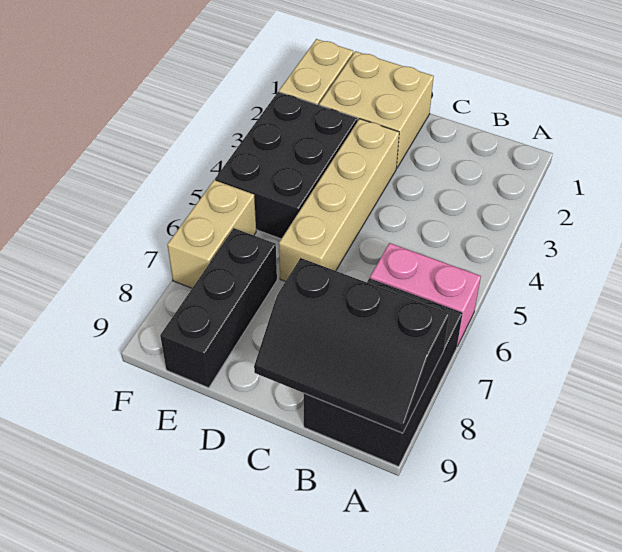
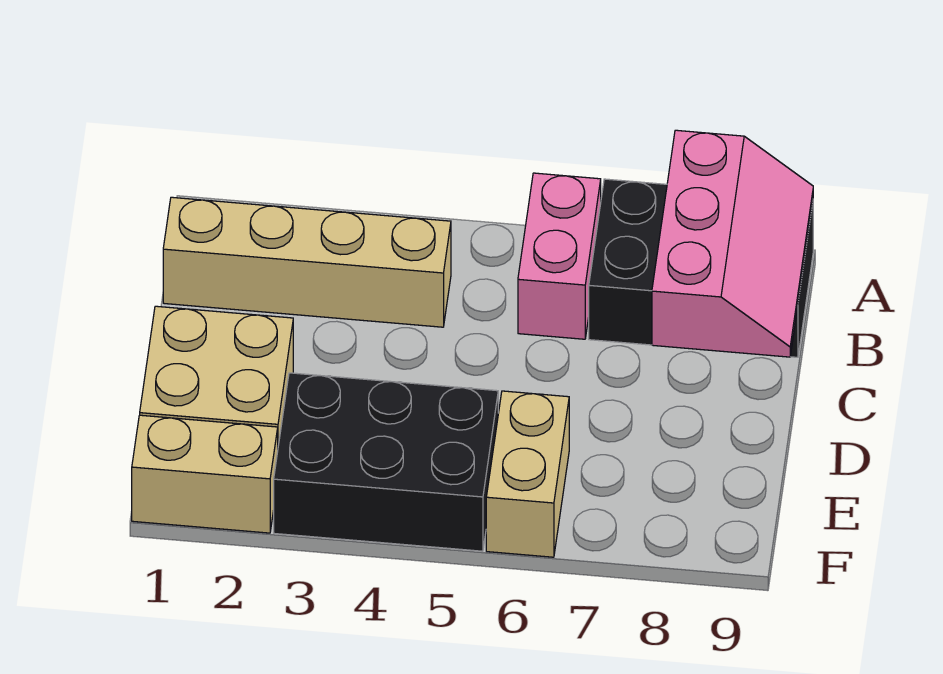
black slope A8:C9 level 2 top 8 -> pink slope A8:C9 level 2 top 8
tan brick D3:D6 level 1 -> tan brick B1:B4 level 1
black brick E7:E9 level 1 -> none
tan brick F6:F7 level 1 -> tan brick E6:F6 level 1

